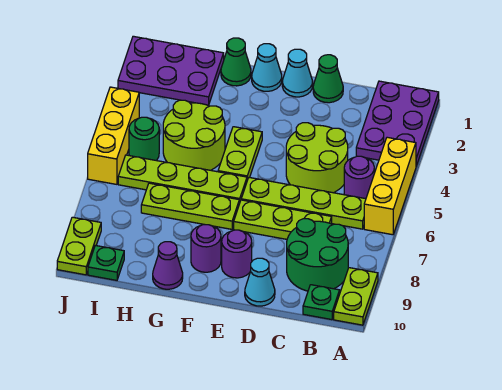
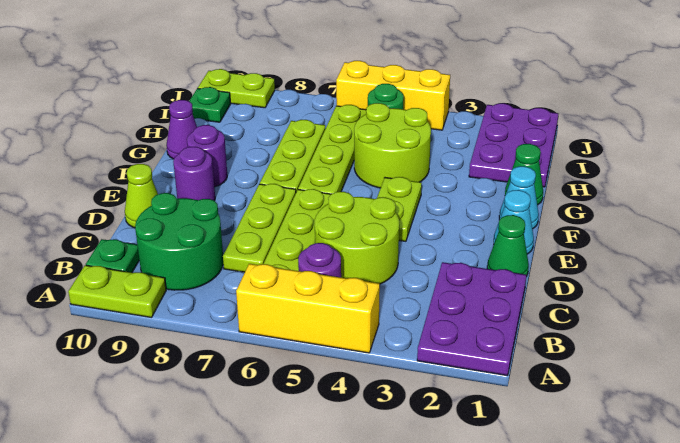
purple plate A1:B3 level 1 -> purple plate A1:C2 level 1
cyan cone D10 level 1 -> lime cone D10 level 1
lime plate F4:F5 level 1 -> lime plate E4:F4 level 1

